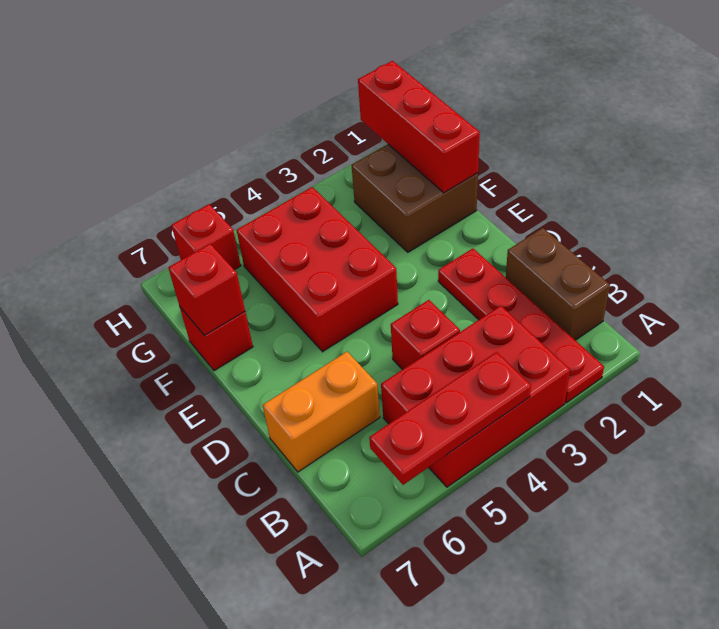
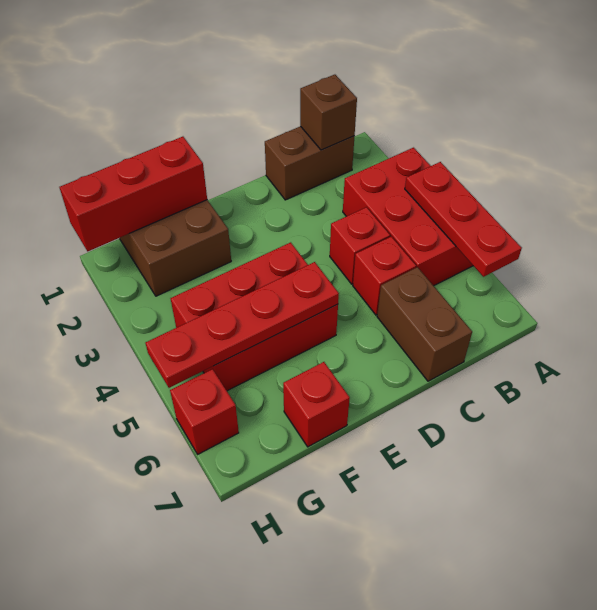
red plate A2:D2 level 1 -> red plate E5:H5 level 2
none -> brown brick B1 level 2
orange brick C6:C7 level 1 -> brown brick C6:C7 level 1
red brick F7 level 2 -> red brick C5 level 1

